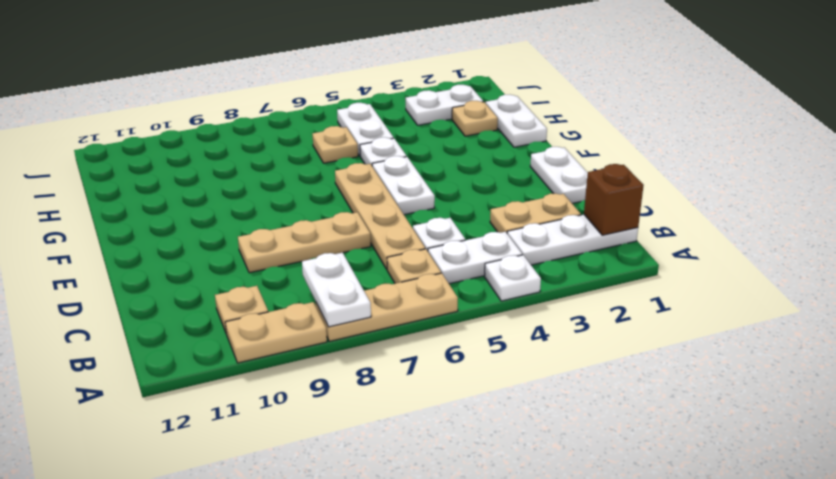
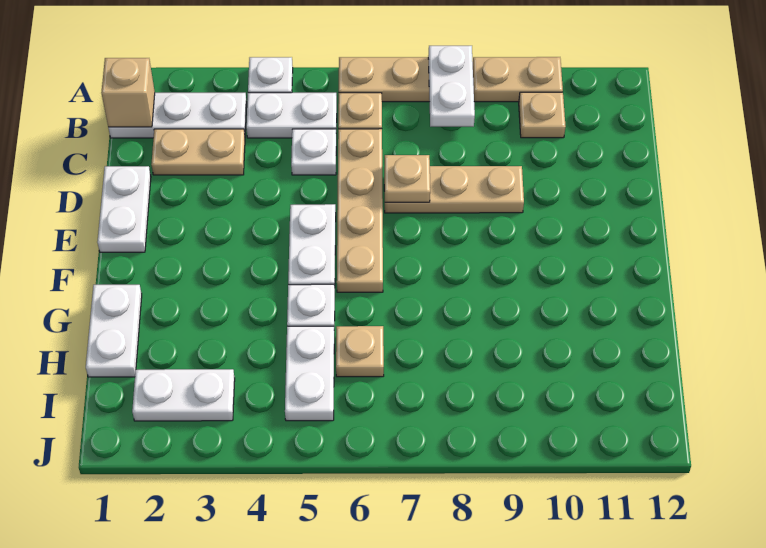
brown brick B1 level 2 -> tan brick B1 level 2
tan plate H2 level 1 -> tan plate D7 level 2

